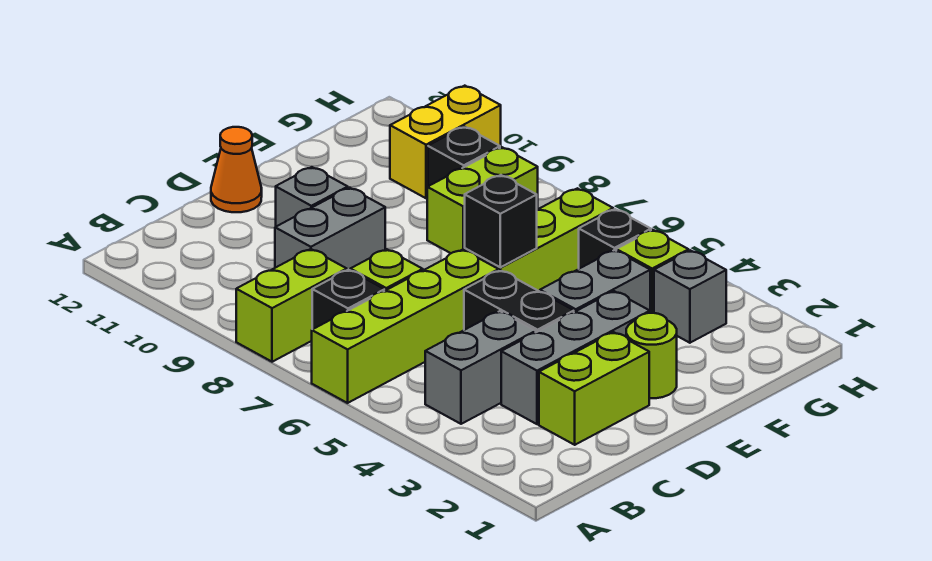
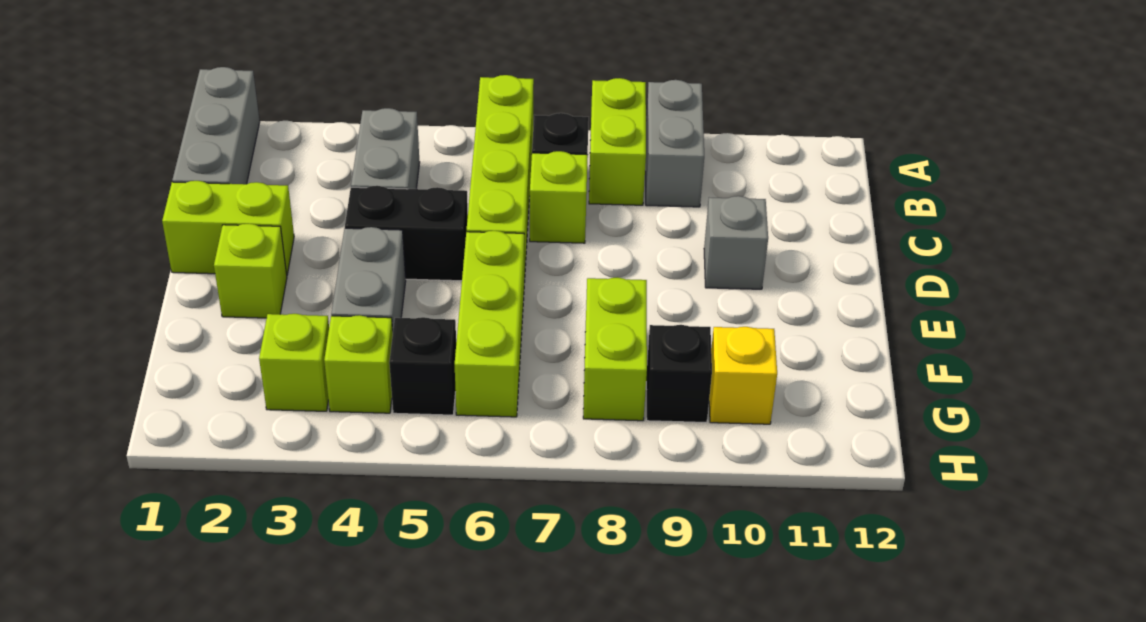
lime brick C2:D2 level 1 -> lime brick D1:D2 level 1
grey brick C3:E3 level 1 -> grey brick A1:C1 level 1
grey brick C9:D9 level 1 -> grey brick A9:B9 level 1
orange cone D12 level 1 -> none
lime round brick E2 level 1 -> lime brick E2 level 1
black brick E6 level 2 -> none
grey brick G3 level 1 -> lime brick G3 level 1
yellow brick G10:H10 level 1 -> yellow brick G10 level 1

